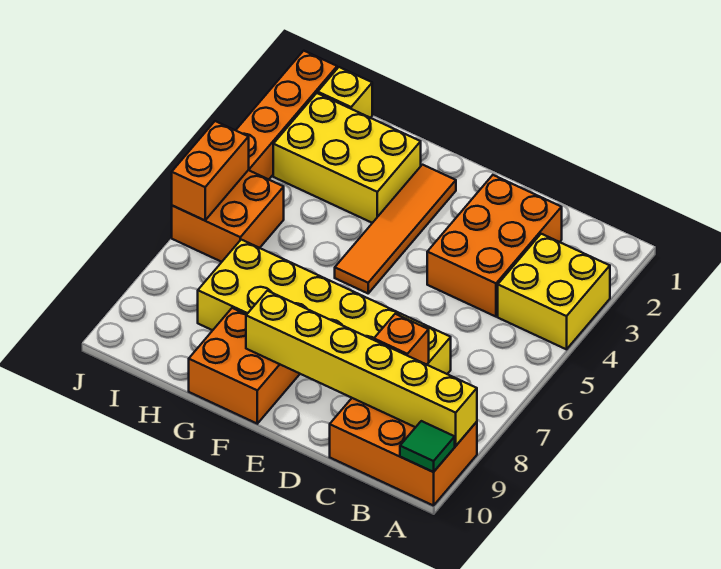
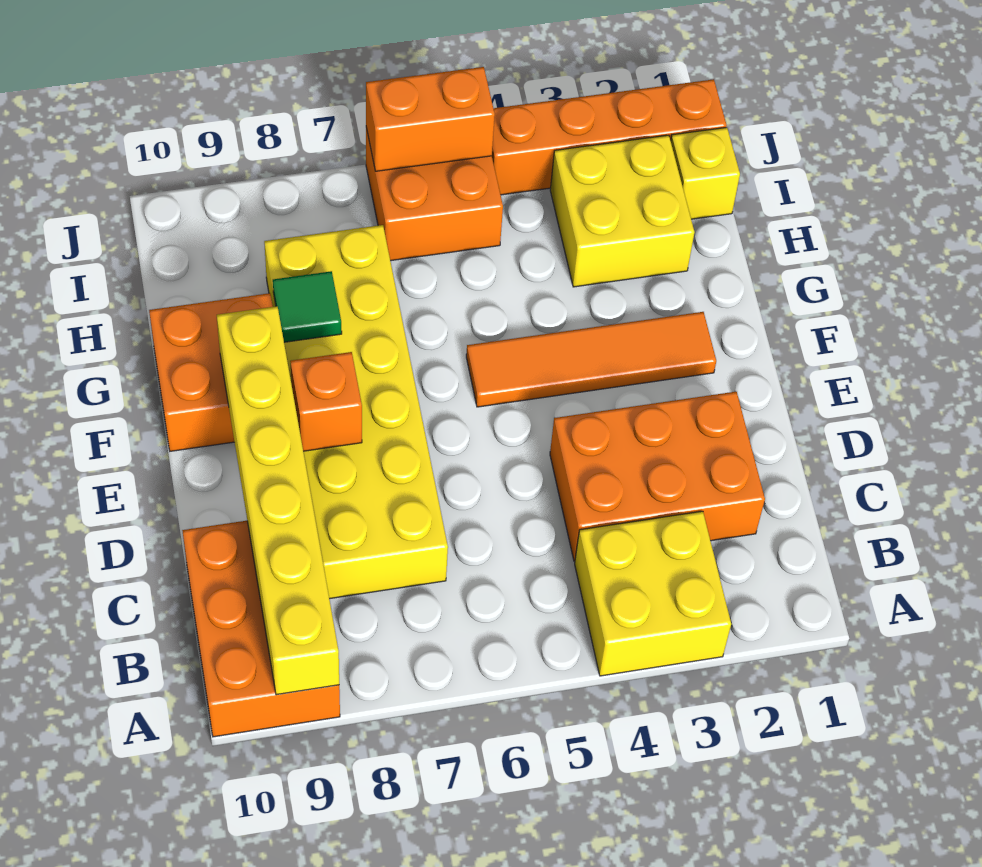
green tile A10 level 2 -> green tile G8 level 2
orange brick C8 level 2 -> orange brick E8 level 2
yellow brick G2:I3 level 1 -> yellow brick H2:I3 level 1

